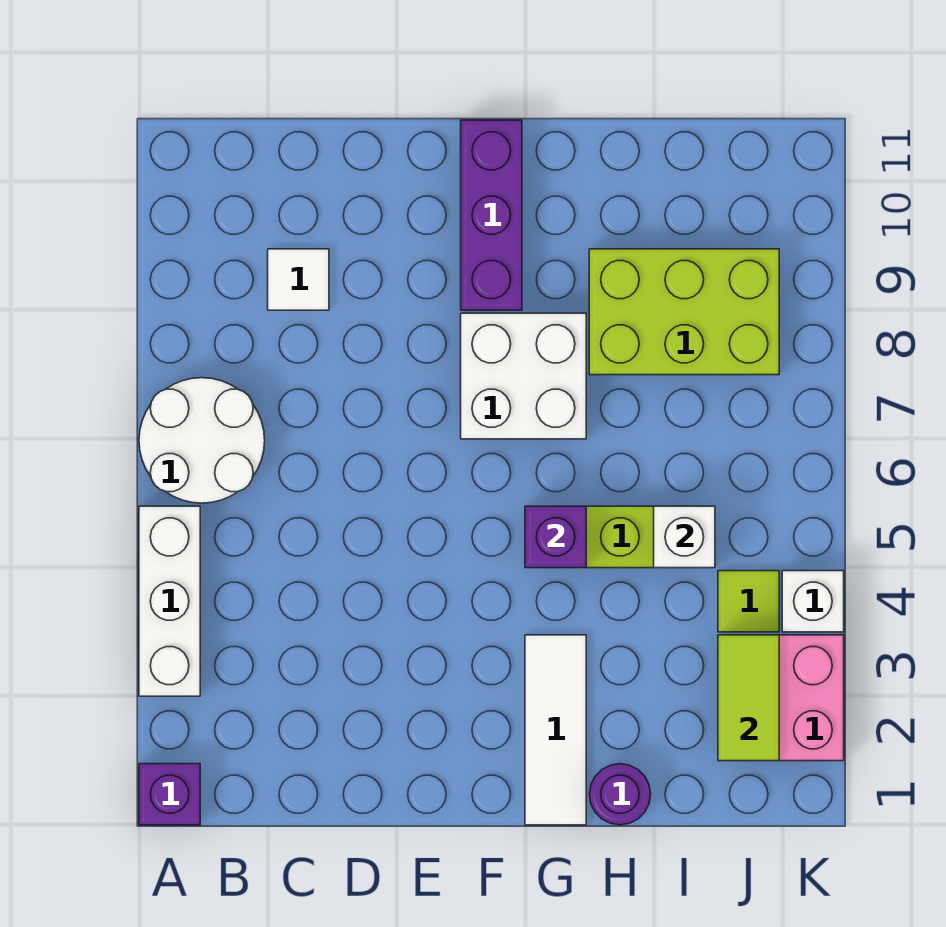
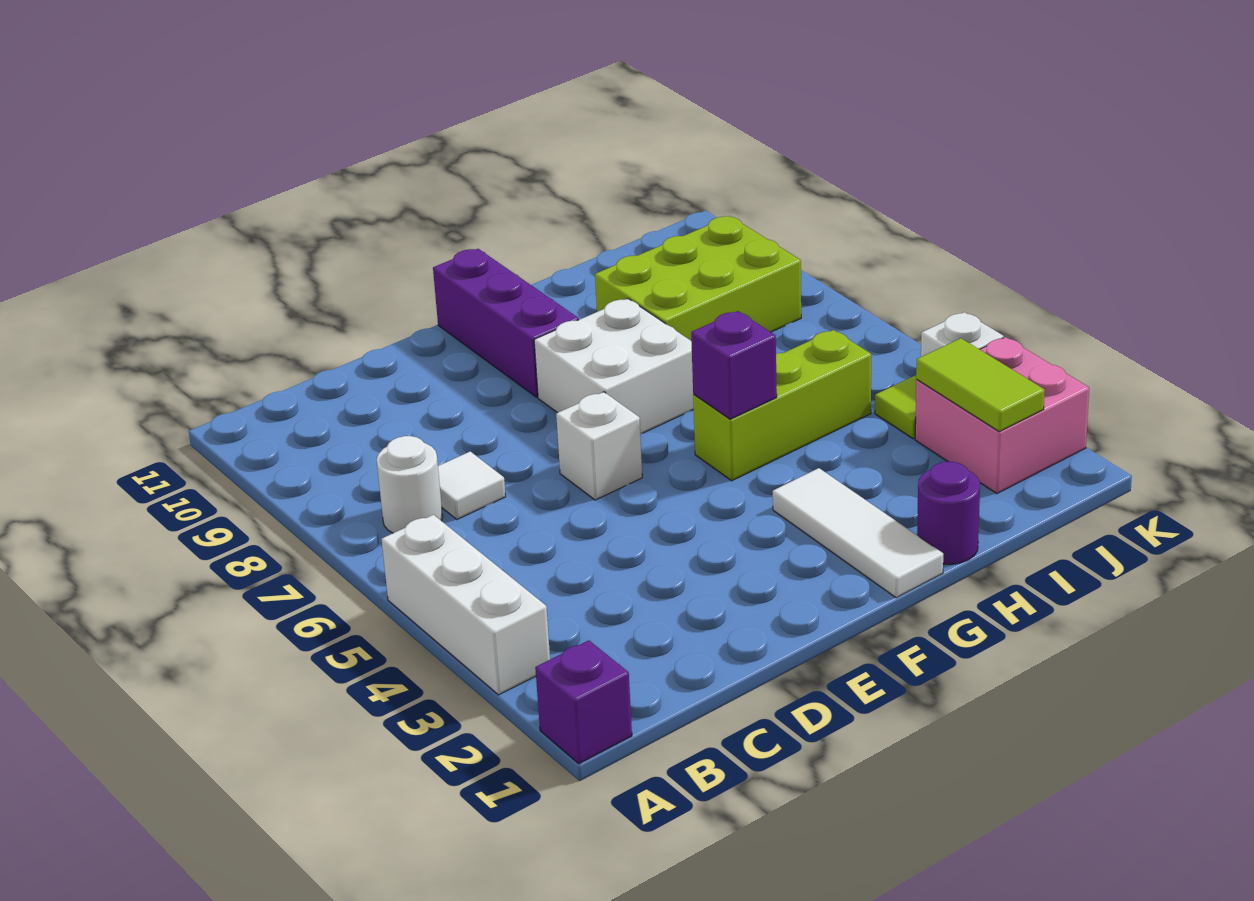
white round brick A6:B7 level 1 -> white round brick B7 level 1
white tile C9 level 1 -> white tile C7 level 1
white brick I5 level 2 -> white brick E6 level 1

